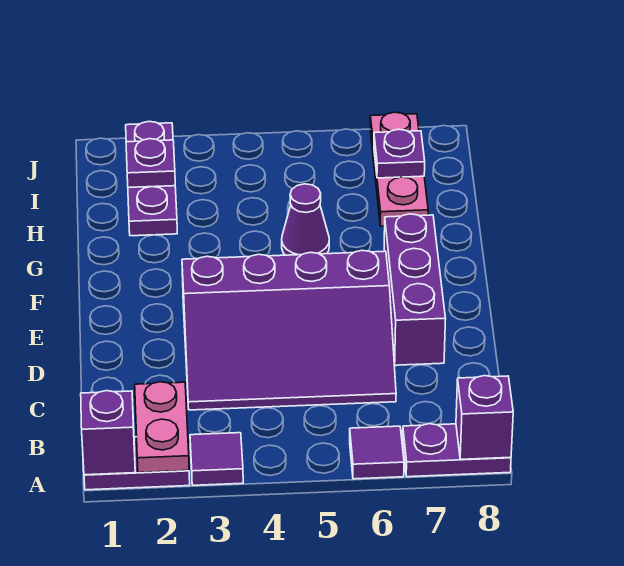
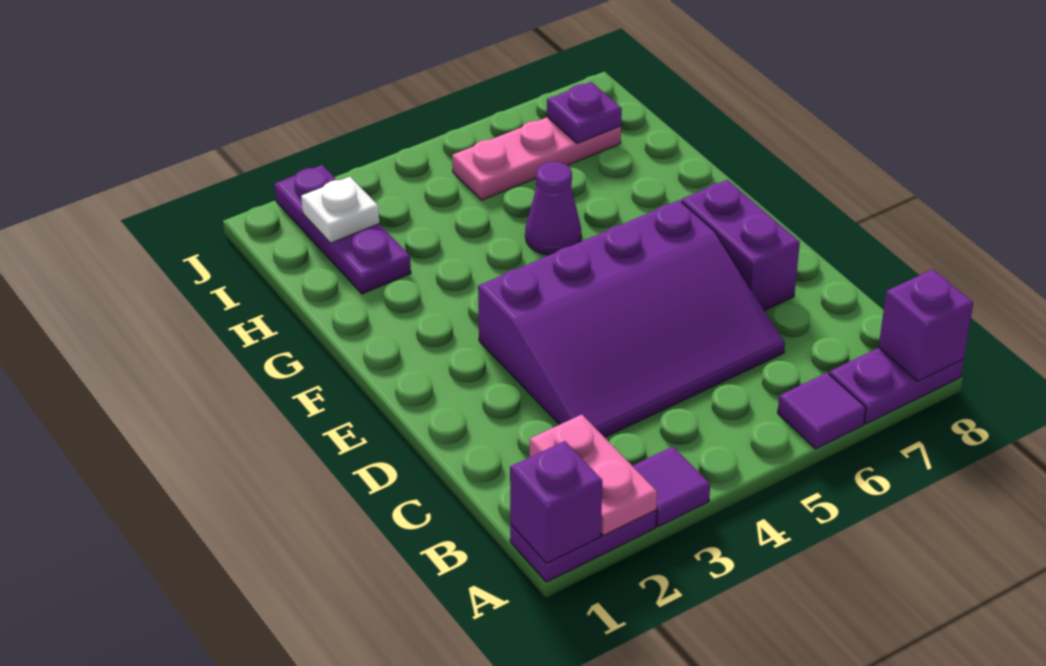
purple brick D7:F7 level 1 -> purple brick D7:E7 level 1
pink plate H7:J7 level 1 -> pink plate I5:I7 level 1
purple plate I2 level 2 -> white plate I2 level 2

